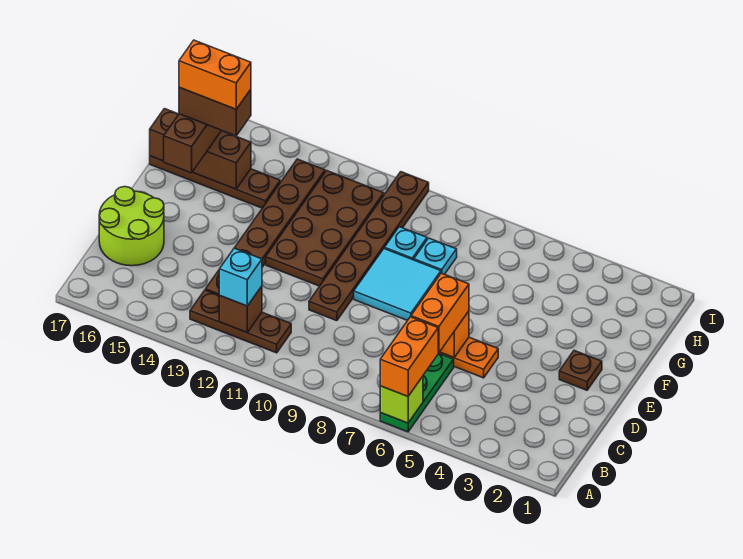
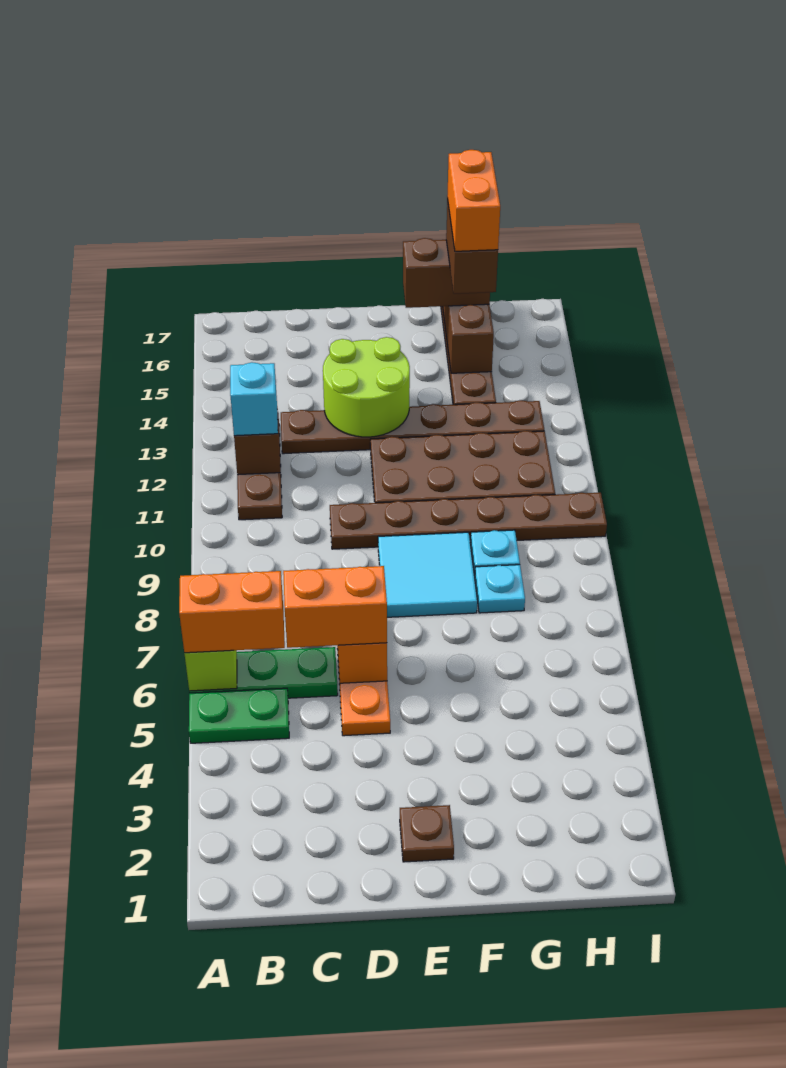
none -> green plate A5:B5 level 1
lime round brick C16:D17 level 1 -> lime round brick D13:E14 level 2

